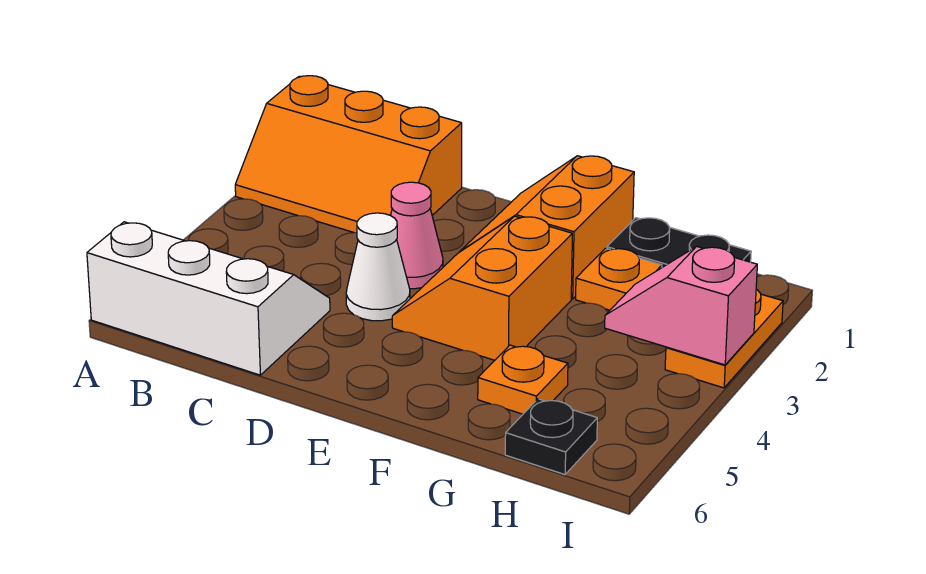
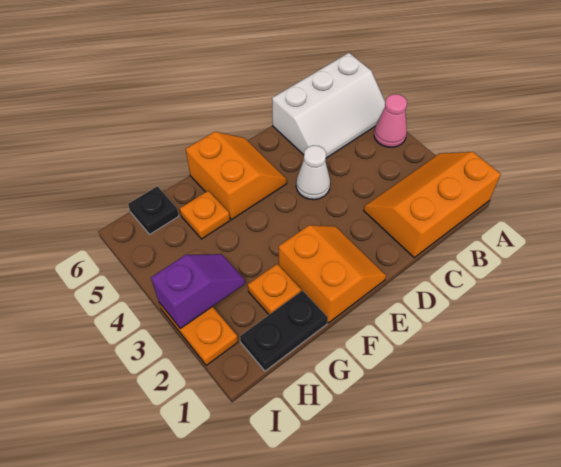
pink cone D3 level 1 -> pink cone A4 level 1
orange slope E3:F4 level 1 top F -> orange slope E5:F6 level 1 top F
pink slope H3:I3 level 2 top I -> purple slope H3:I3 level 2 top I

